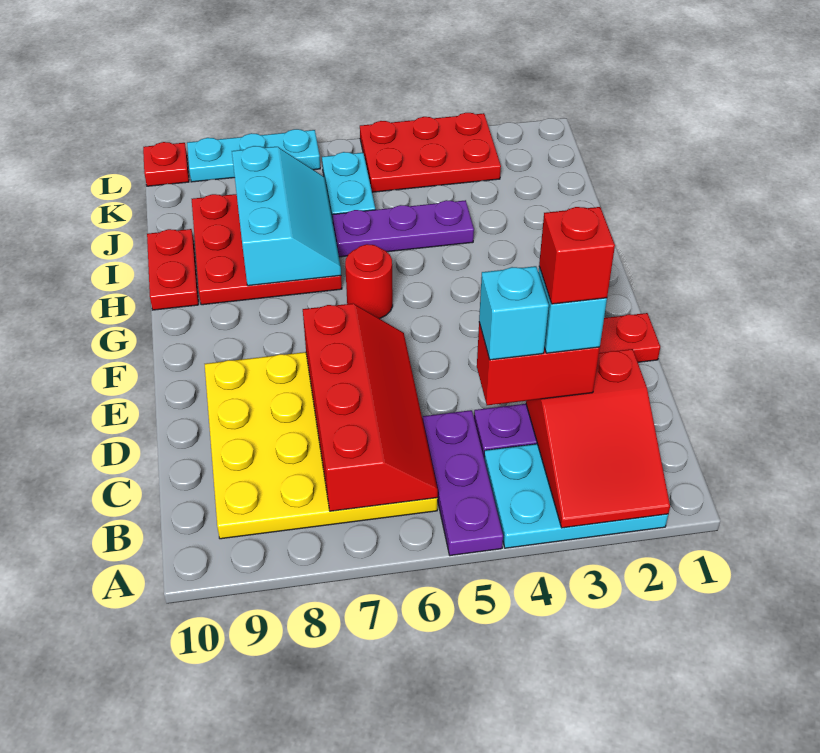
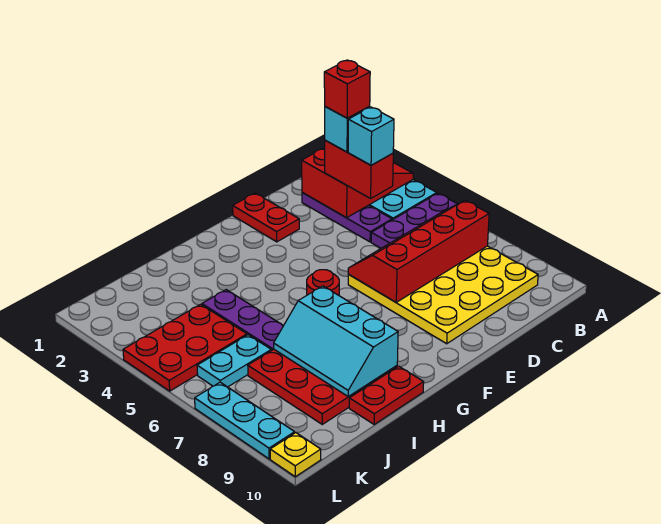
cyan slope H7:J8 level 2 top 8 -> cyan slope H7:I9 level 2 top H
red plate K3:L5 level 1 -> red plate J4:L5 level 1
red plate L10 level 1 -> yellow plate L10 level 1

